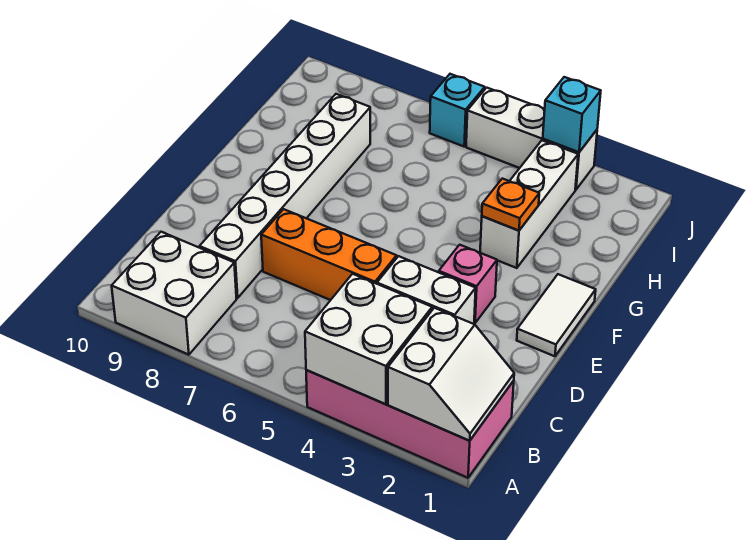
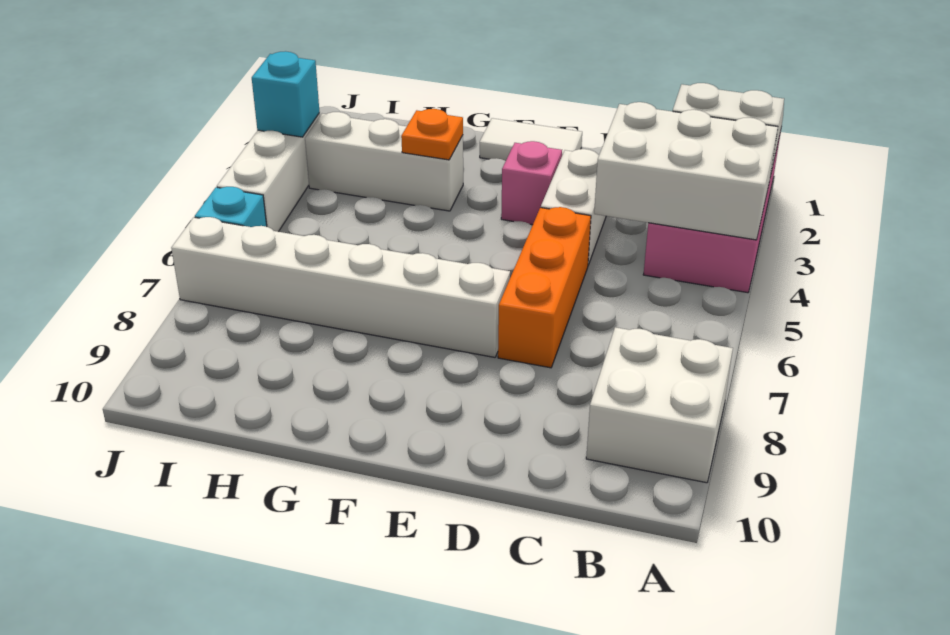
white brick A3:B4 level 2 -> white brick A3:C4 level 2
white brick C8:H8 level 1 -> white brick E7:J7 level 1

